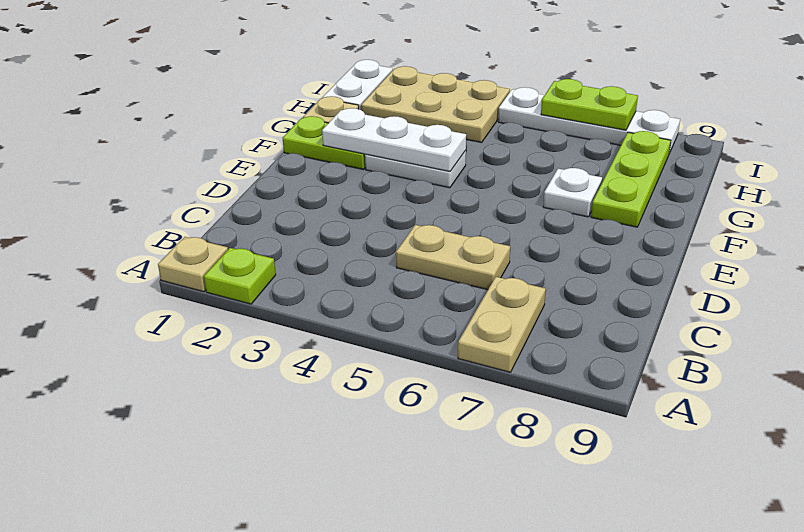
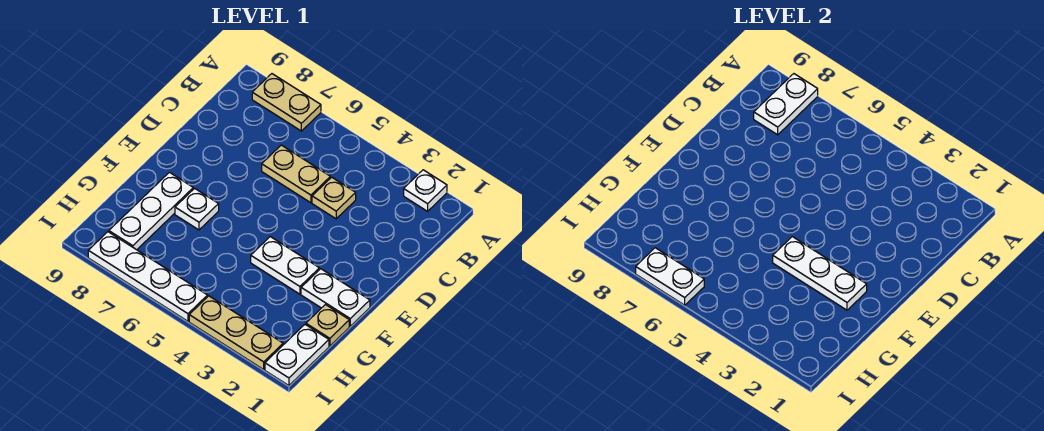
tan plate A1 level 1 -> tan plate C4 level 1
lime plate A2 level 1 -> white plate A2 level 1
tan plate A7:B7 level 1 -> tan plate A7:A8 level 1
none -> white plate A8:B8 level 2
lime plate F1:F2 level 1 -> white plate F1:F2 level 1
lime plate F8:H8 level 1 -> white plate F8:H8 level 1
tan plate H2:I4 level 1 -> tan plate I2:I4 level 1
lime plate I6:I7 level 2 -> white plate I6:I7 level 2

